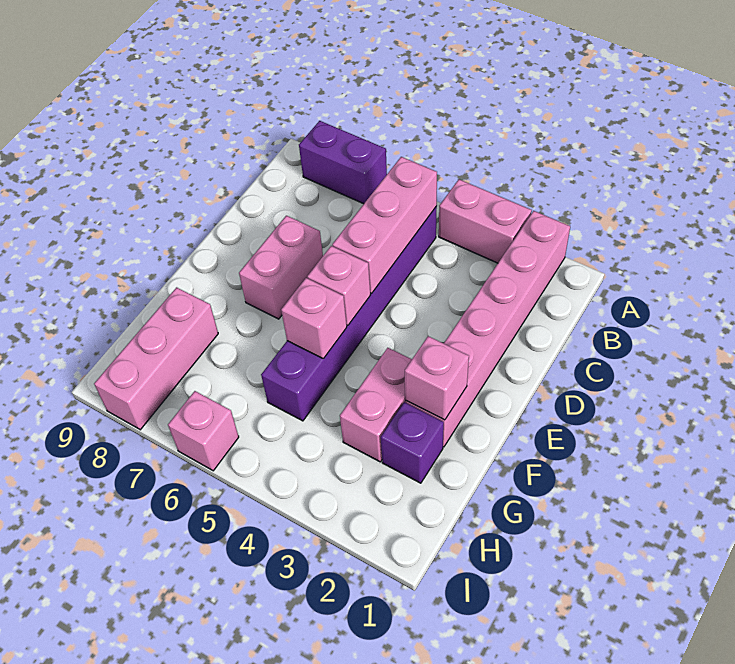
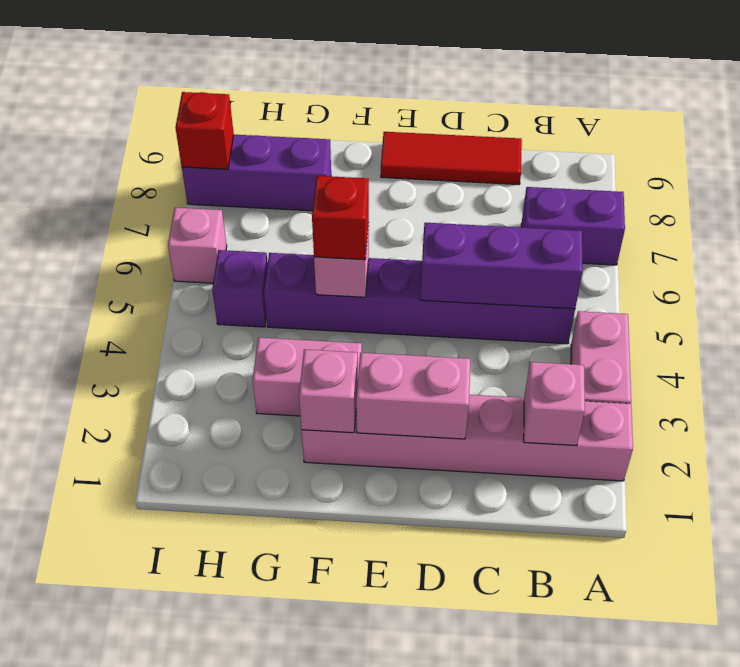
purple brick A7:A8 level 1 -> purple brick A7:B7 level 1
pink brick B5:D5 level 2 -> purple brick B5:D5 level 2
none -> red tile C9:E9 level 1
pink brick D7:E7 level 1 -> pink brick D2:E2 level 2
pink brick E5 level 2 -> pink brick B2 level 2
none -> red brick F5 level 3
purple brick G2 level 1 -> purple brick H5 level 1
pink brick G8:I8 level 1 -> purple brick G8:I8 level 1
none -> red brick I8 level 2

